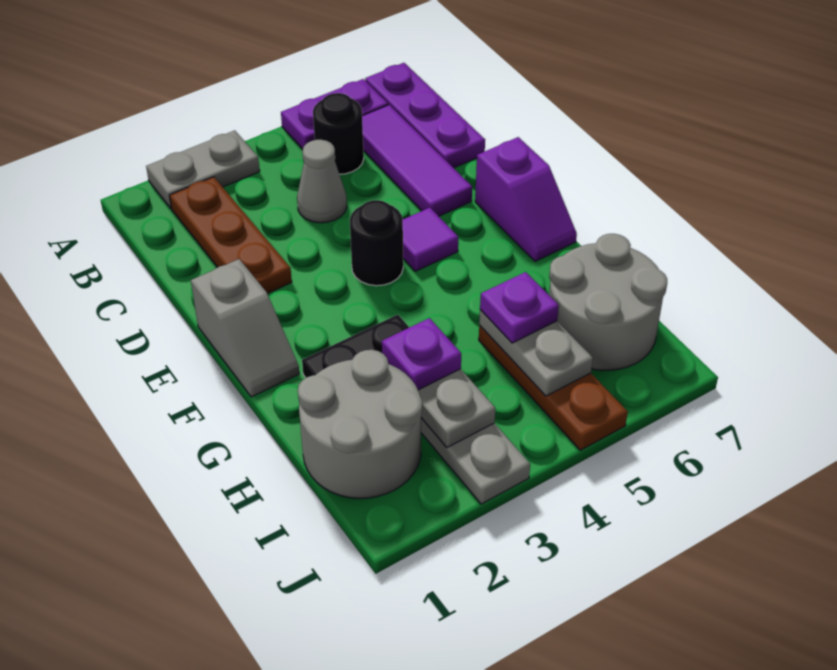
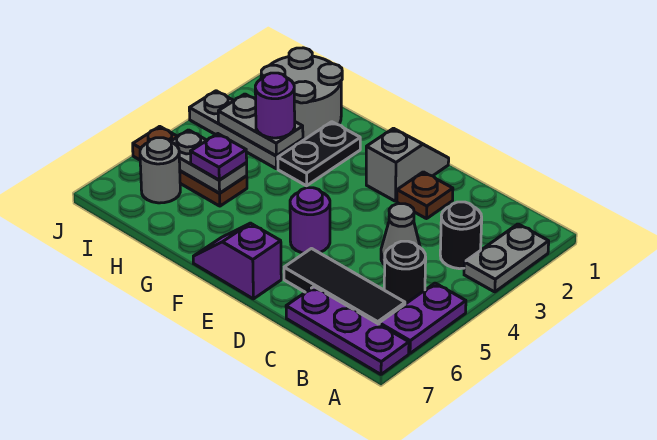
brown plate B2:D2 level 1 -> brown plate D2 level 1
purple tile B6:D6 level 1 -> black tile B6:D6 level 1
grey slope E1:F1 level 1 top E -> grey slope E1:E2 level 1 top 2
black round brick E4 level 1 -> black round brick B3 level 1
purple tile E5 level 1 -> purple round brick E5 level 1
purple plate H3 level 3 -> purple round brick H3 level 3
grey round brick H6:I7 level 1 -> grey round brick I6 level 1

